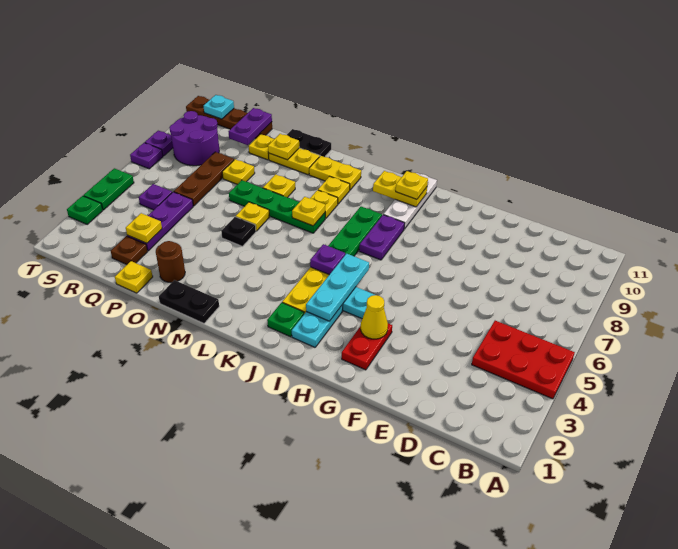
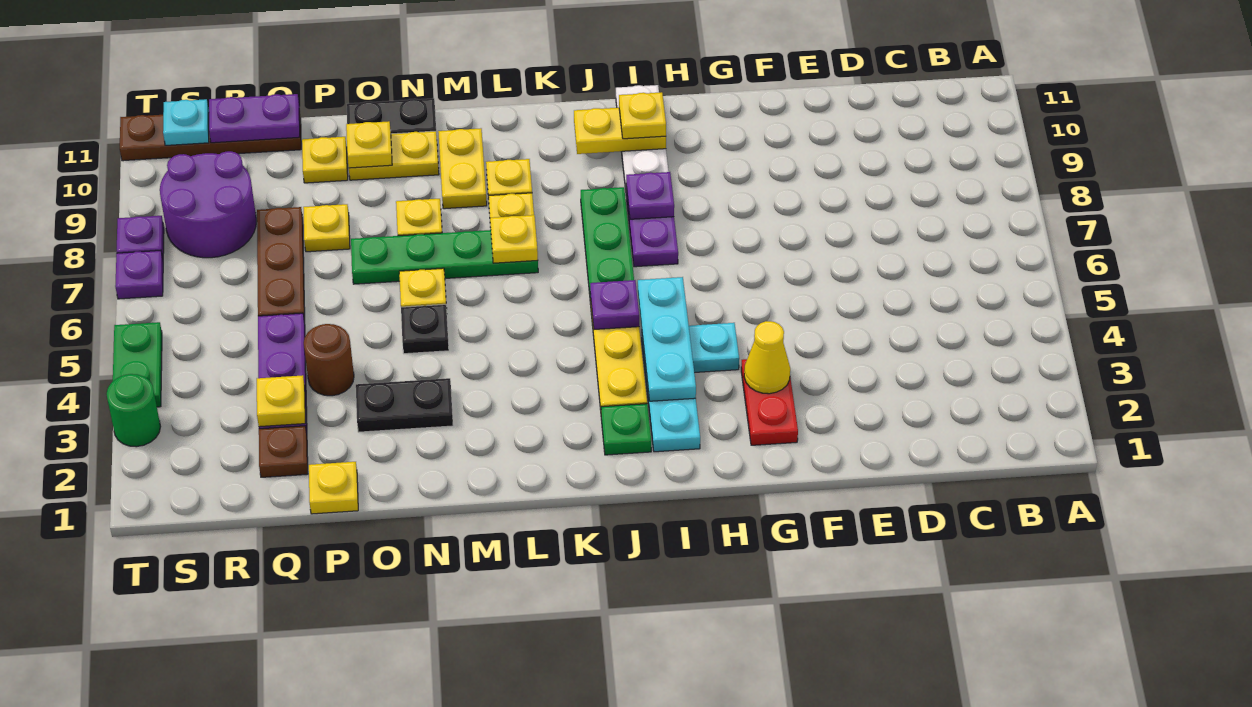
red plate A4:C5 level 1 -> none
yellow plate L10:M10 level 1 -> yellow plate M9:M10 level 1
black plate M1:N1 level 1 -> black plate N3:O3 level 1
brown round brick O2 level 1 -> brown round brick P4 level 1
purple plate Q10:Q11 level 2 -> purple plate Q11:R11 level 2
purple plate R5 level 1 -> purple plate I8 level 2
green plate T3 level 1 -> green round brick T3 level 1

